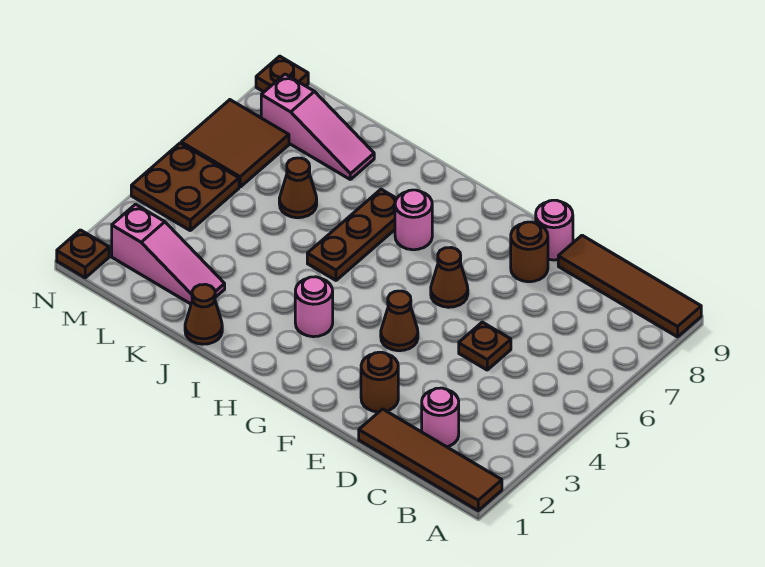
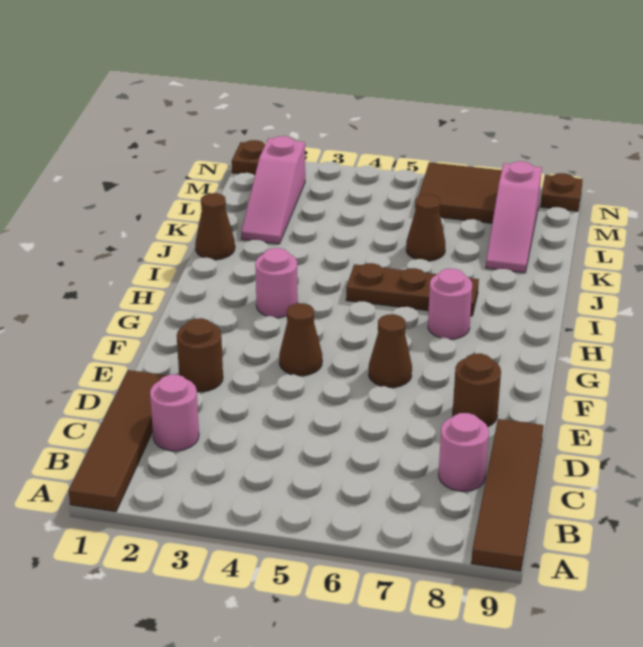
brown plate D5 level 1 -> none
pink round brick E9 level 1 -> pink round brick C8 level 1
brown plate M4:N5 level 1 -> none

